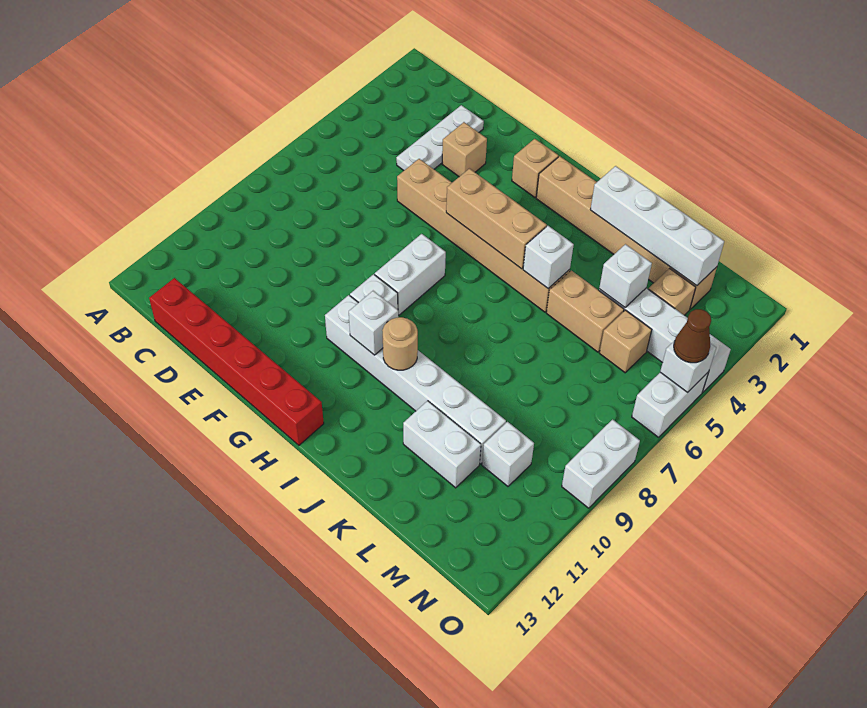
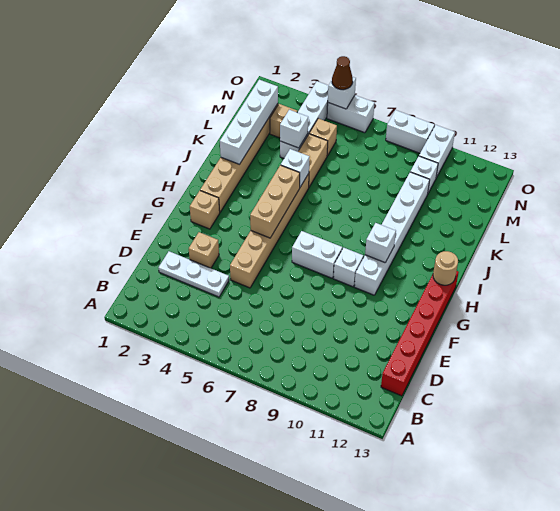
tan round brick I10 level 2 -> tan round brick H13 level 2
white brick K11:L11 level 1 -> white brick N10:O10 level 1

